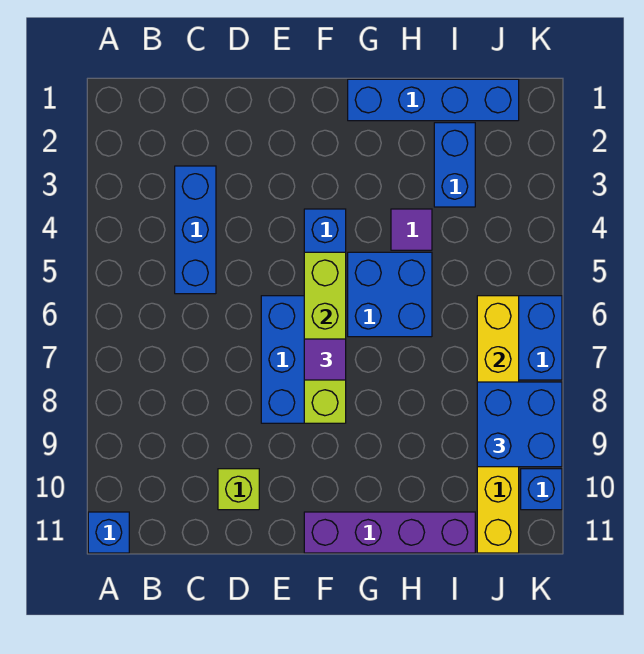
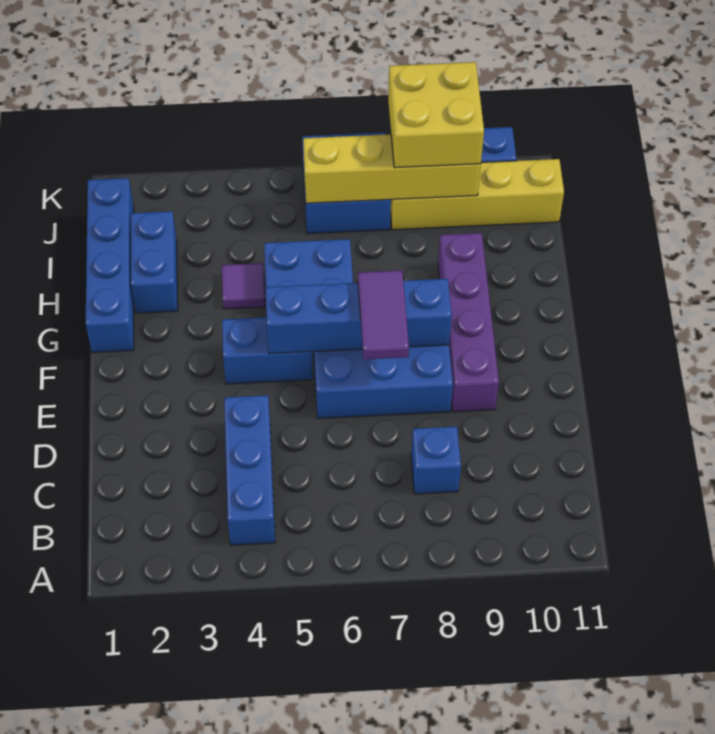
blue brick A11 level 1 -> blue brick C8 level 1
blue brick C3:C5 level 1 -> blue brick B4:D4 level 1
lime brick D10 level 1 -> none
lime brick F5:F8 level 2 -> blue brick F5:F8 level 2
purple tile F7 level 3 -> purple tile E7:F7 level 3
purple brick F11:I11 level 1 -> purple brick E9:H9 level 1
blue brick I2:I3 level 1 -> blue brick H2:I2 level 1
blue brick J8:K9 level 3 -> yellow brick J8:K9 level 3

